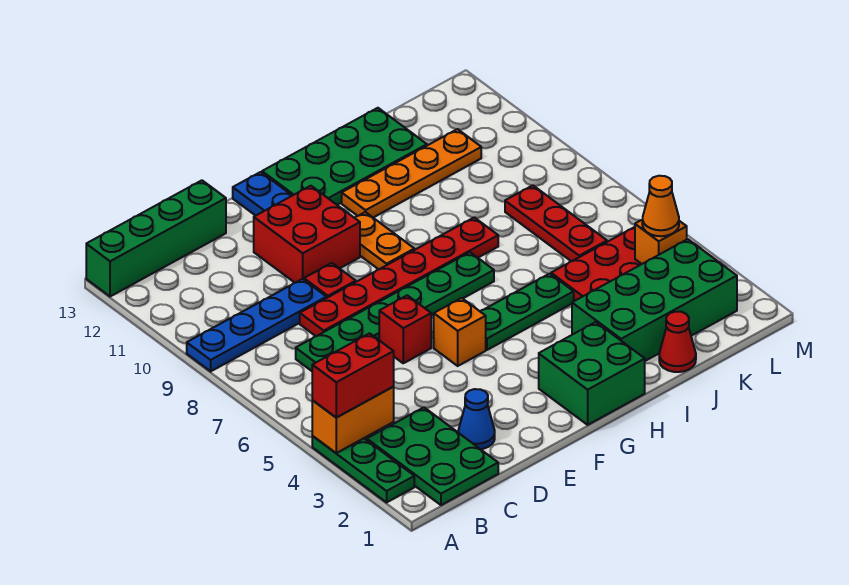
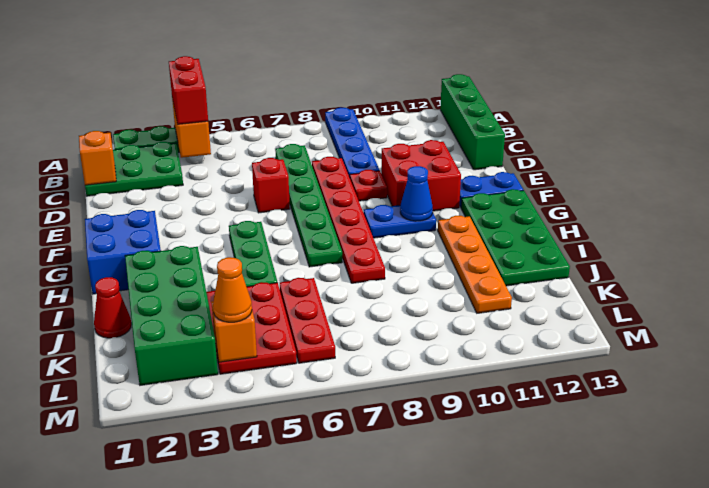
blue cone D2 level 1 -> blue cone G10 level 2
orange brick F5 level 1 -> orange brick C1 level 2
green brick G1:H2 level 1 -> blue brick G1:H2 level 1
orange plate G9:G10 level 1 -> blue plate G9:G10 level 1
red plate K6:K8 level 1 -> red plate J6:L6 level 1

